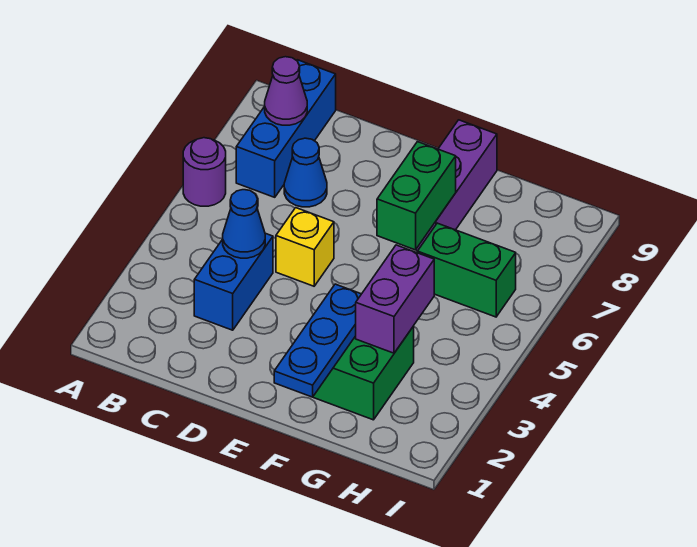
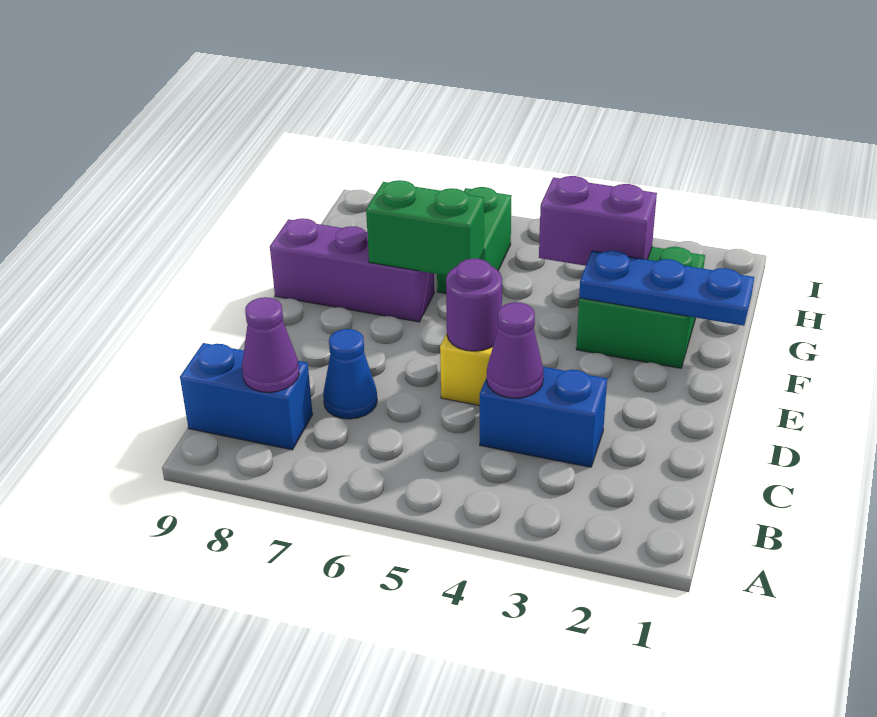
purple round brick A6 level 1 -> purple round brick D5 level 2
blue brick B7:B9 level 1 -> blue brick B8:B9 level 1
blue cone C4 level 2 -> purple cone C4 level 2

